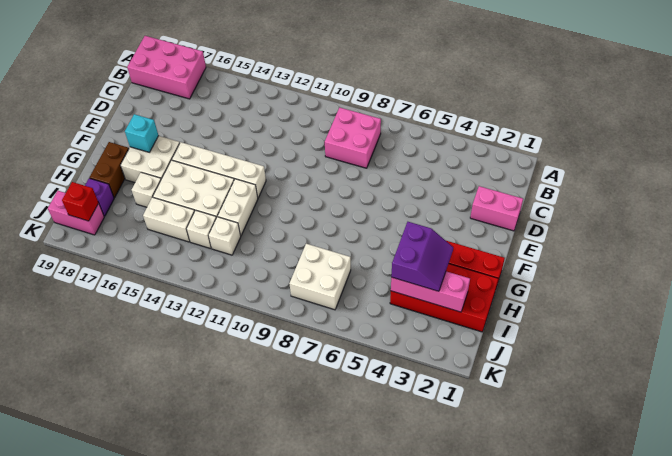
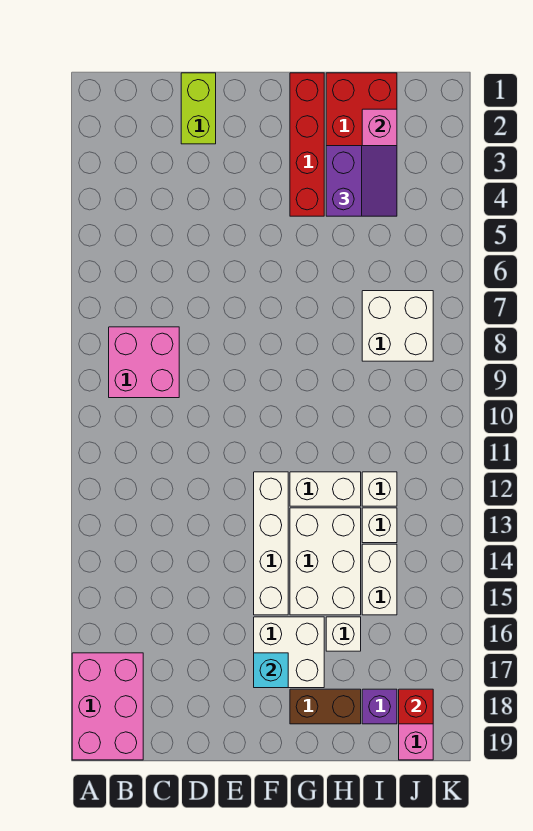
pink brick D1:D2 level 1 -> lime brick D1:D2 level 1
purple slope H3:I4 level 3 top 4 -> purple slope H3:I4 level 3 top H

